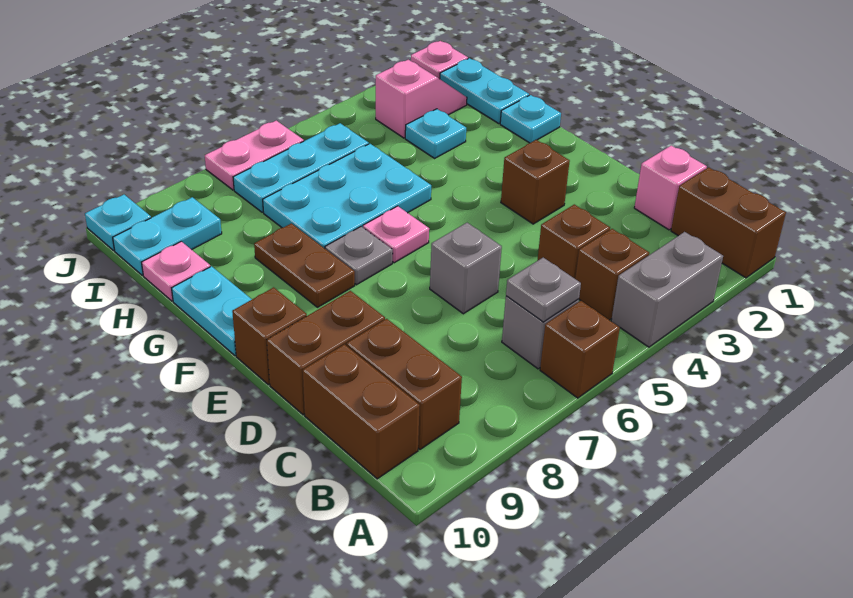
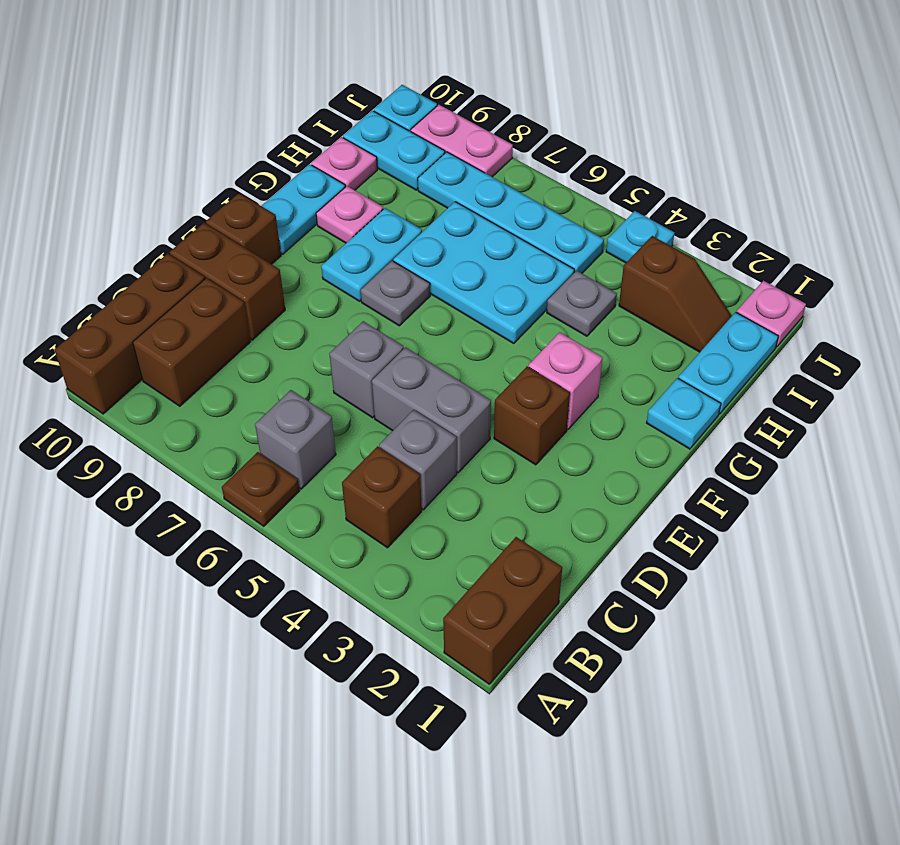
grey brick A3:A4 level 1 -> grey brick D4:D5 level 1
brown brick A6 level 1 -> brown plate A6 level 1
grey plate B6 level 2 -> grey plate H4 level 1
brown brick B10:C10 level 1 -> brown brick A10:C10 level 1
pink brick C1 level 1 -> pink brick F3 level 1
brown brick C4 level 1 -> grey brick C4 level 1
pink plate F6 level 1 -> pink plate G9 level 1
brown plate F8:G8 level 1 -> cyan plate F8:G8 level 1
cyan plate H3 level 1 -> cyan plate J4 level 1
pink slope I2:I3 level 1 top 3 -> brown slope I2:I3 level 1 top 3
cyan plate I5:I7 level 1 -> cyan plate I5:I8 level 1
pink plate J6:J7 level 1 -> pink plate J8:J9 level 1

